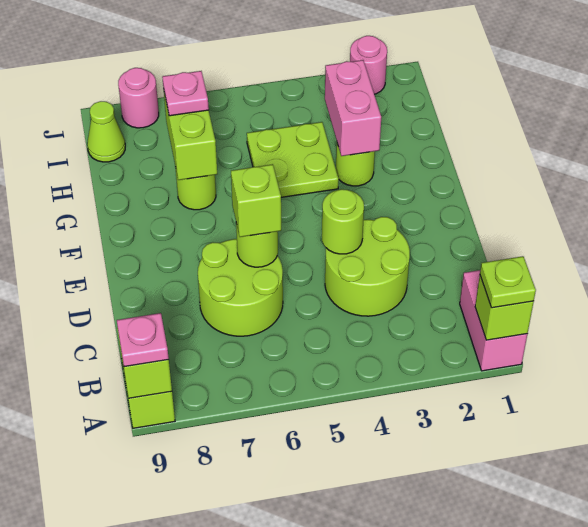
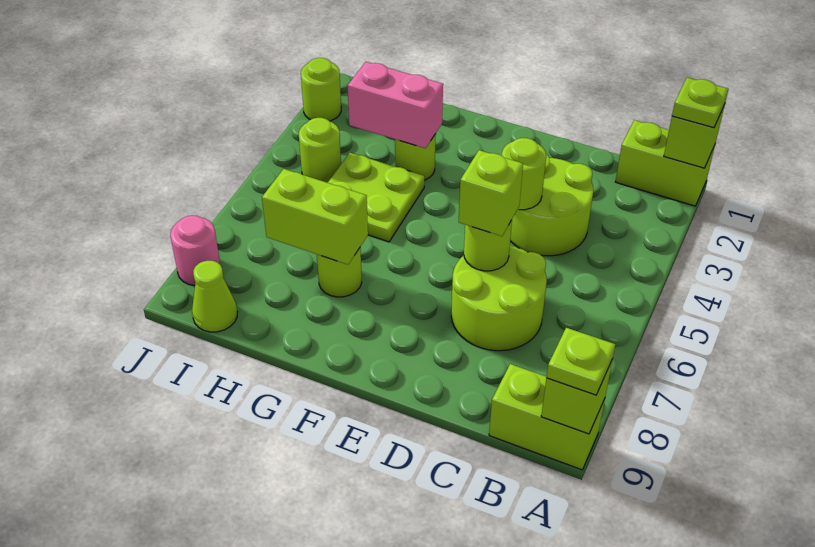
pink brick A1:B1 level 1 -> lime brick A1:B1 level 1
pink plate A9 level 3 -> lime plate A9 level 3
pink plate H7 level 3 -> none
none -> lime round brick I4 level 1
pink round brick J2 level 1 -> lime round brick J2 level 1

